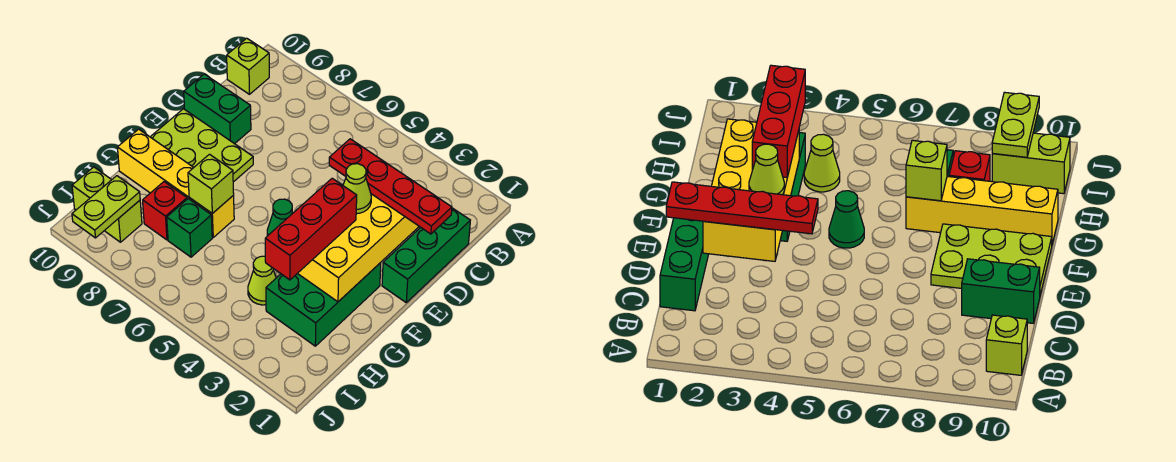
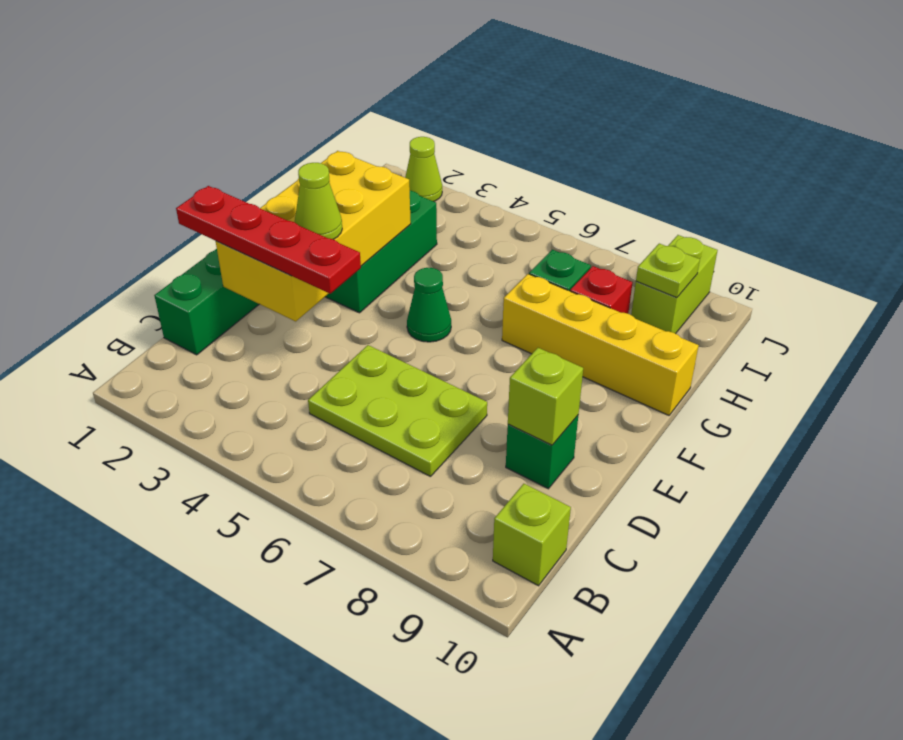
green brick D9:D10 level 1 -> green brick D9 level 1
lime plate E8:F10 level 1 -> lime plate C5:D7 level 1
red brick F3:H3 level 3 -> none
lime brick G7 level 2 -> lime brick D9 level 2
lime cone H4 level 1 -> lime cone J2 level 1
lime brick I9:I10 level 1 -> lime brick I9:J9 level 1
lime plate I9:J9 level 2 -> lime plate I9 level 2

